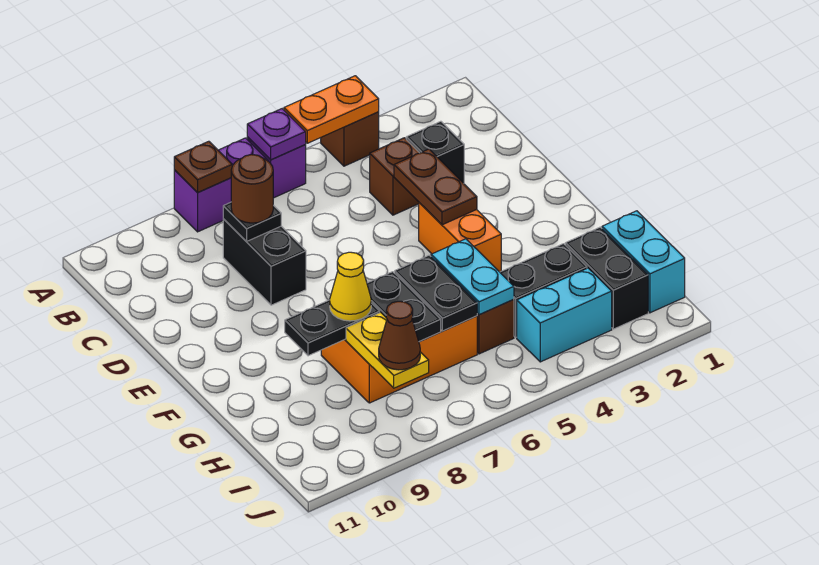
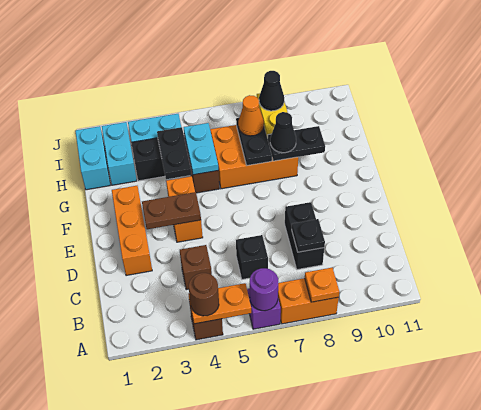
purple plate A6 level 2 -> purple round brick A6 level 2
purple brick A7:A8 level 1 -> orange brick A7:A8 level 1
brown plate A8 level 2 -> orange plate A8 level 2
black brick C3 level 1 -> black brick C6 level 1
brown round brick C8 level 3 -> brown round brick A4 level 3
none -> orange brick D2:F2 level 1
brown plate D4:E4 level 2 -> brown plate E3:E4 level 2
black plate G6:H6 level 2 -> black plate G4:H4 level 2
yellow cone G8 level 3 -> black cone G8 level 3
black brick H2:I2 level 1 -> cyan brick H2:I2 level 1
none -> orange cone H7 level 3
brown cone I8 level 3 -> black cone I8 level 3

